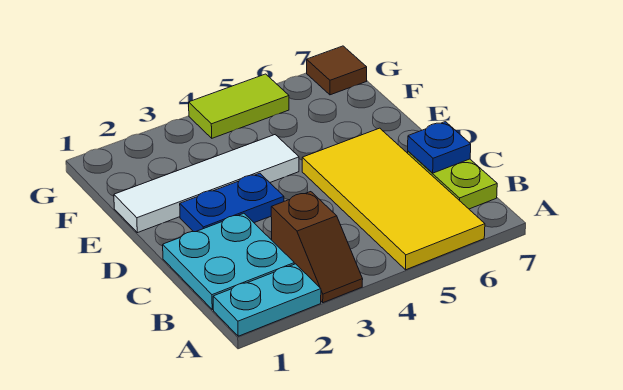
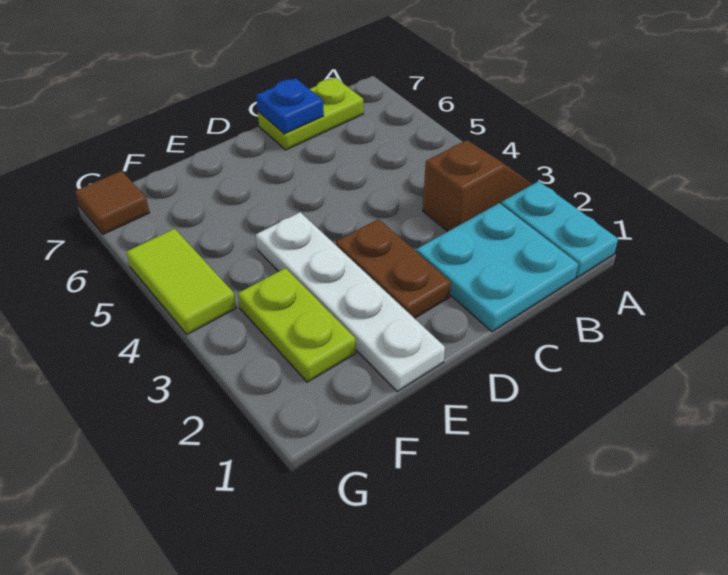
yellow tile A5:D6 level 1 -> none
blue plate D2:D3 level 1 -> brown plate D2:D3 level 1
white tile E1:E4 level 1 -> white plate E1:E4 level 1
none -> lime plate F2:F3 level 1

